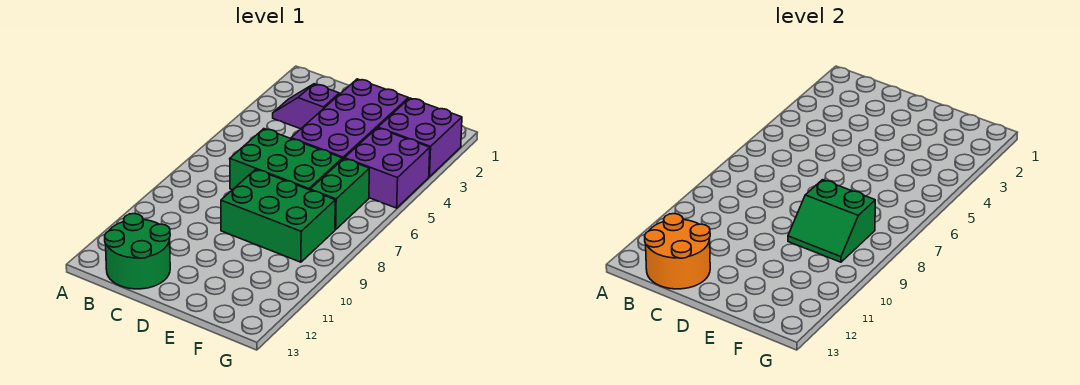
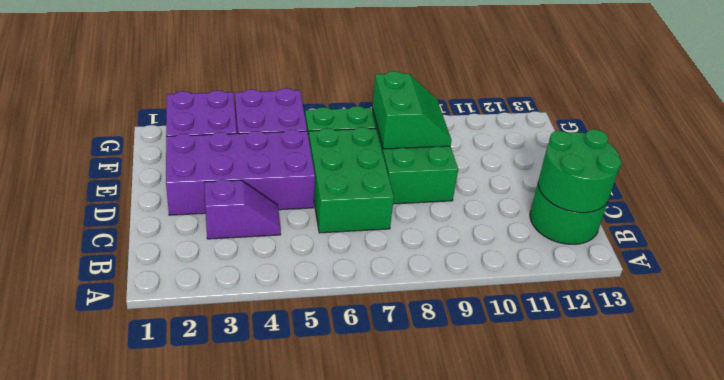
purple slope B3:C3 level 1 top C -> purple slope C3:C4 level 1 top 3
orange round brick B12:C13 level 2 -> green round brick B12:C13 level 2

